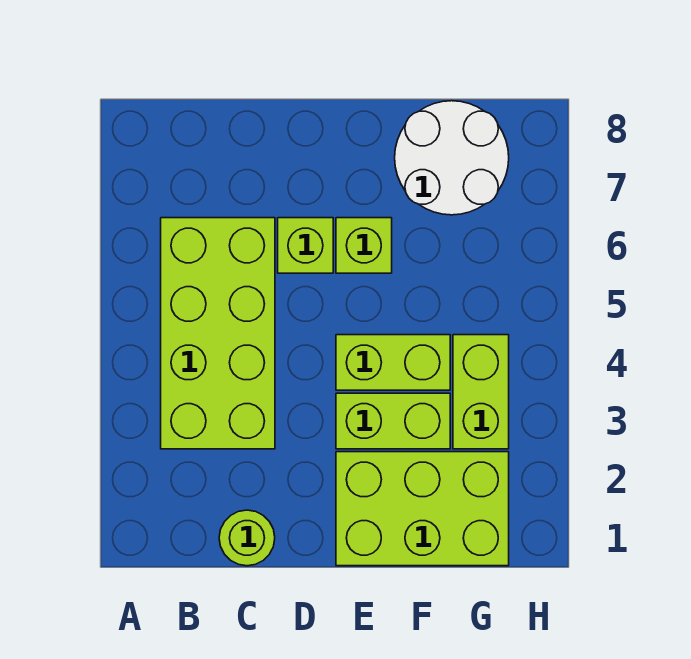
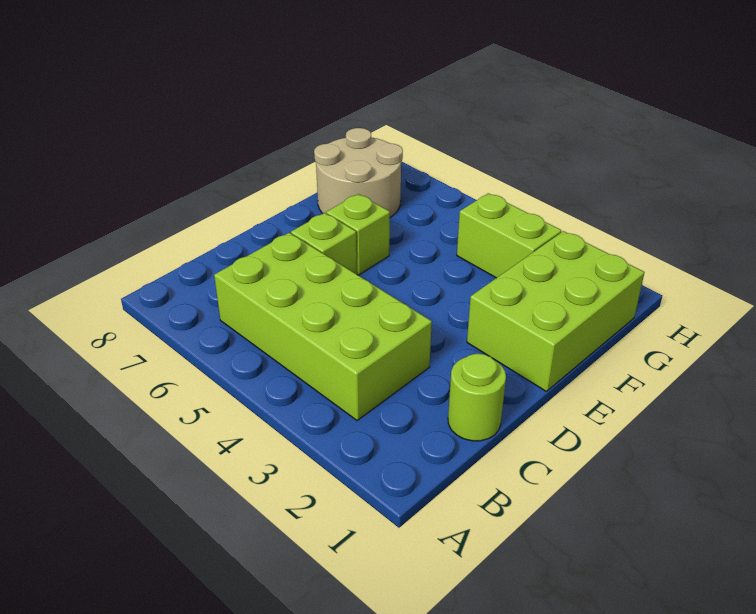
lime brick E3:F3 level 1 -> none
lime brick E4:F4 level 1 -> none
white round brick F7:G8 level 1 -> tan round brick F7:G8 level 1

